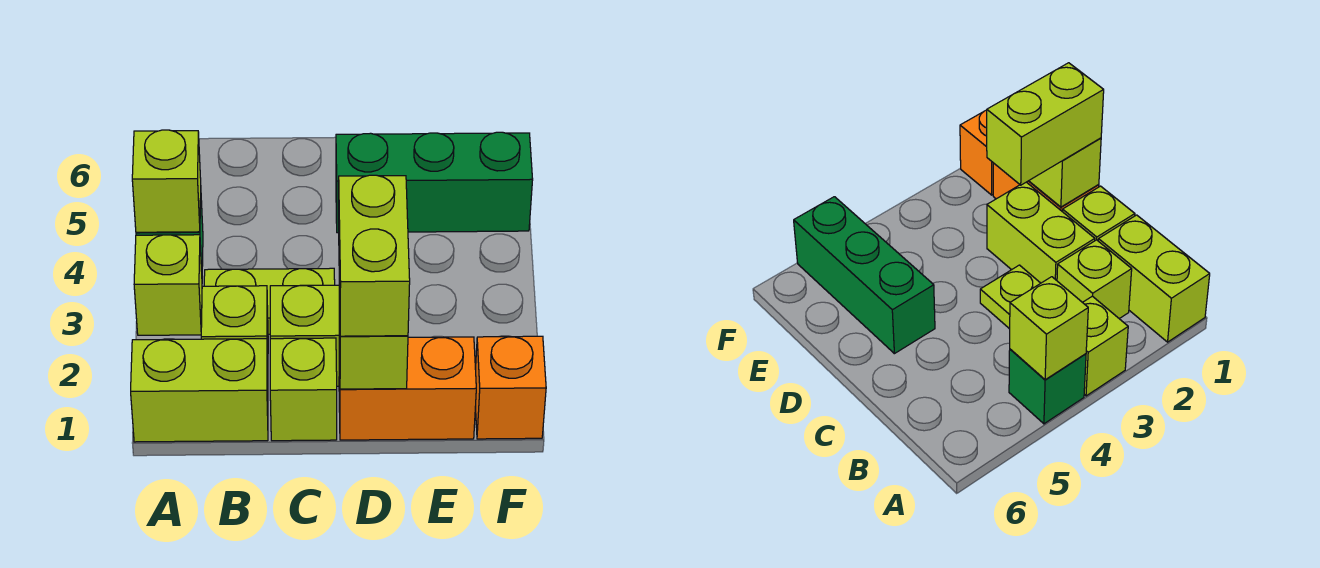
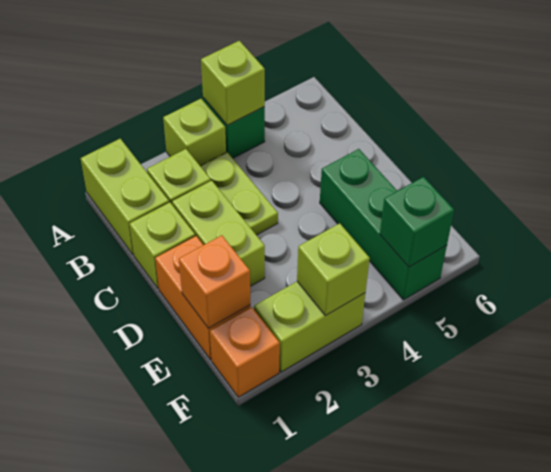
lime brick D1 level 2 -> lime brick F3 level 2
lime brick D1:D2 level 3 -> lime brick F2:F3 level 1
none -> orange brick E1 level 2
none -> green brick F5 level 2

